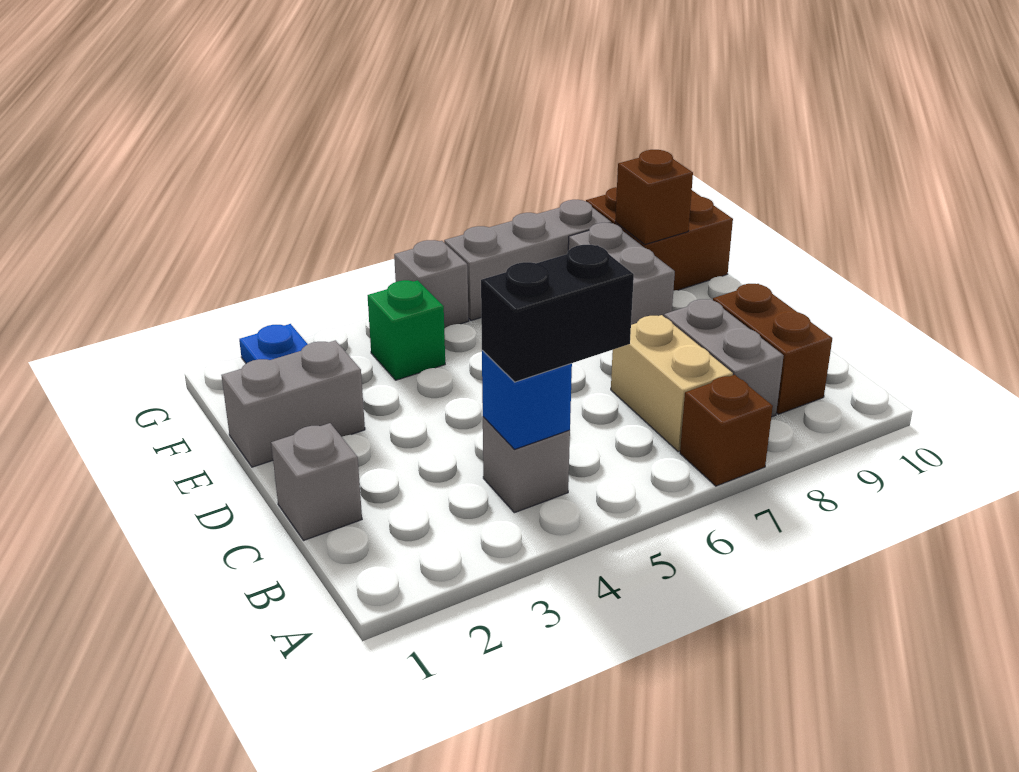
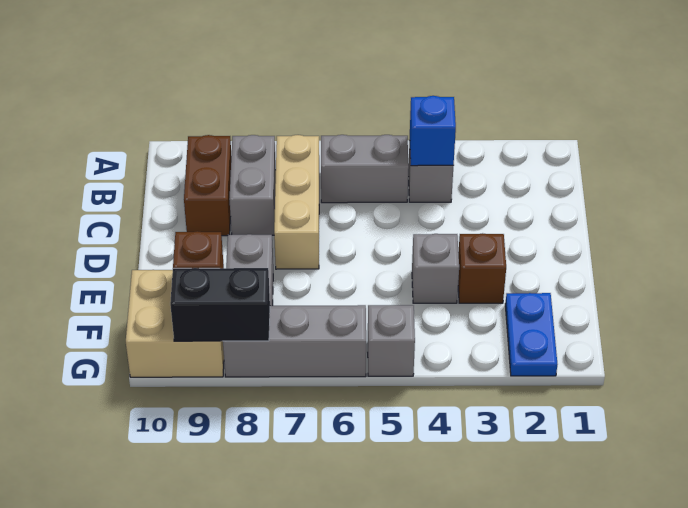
brown brick A7 level 1 -> brown brick E3 level 1
black brick B4:B5 level 3 -> black brick G8:G9 level 2
tan brick B7:C7 level 1 -> tan brick B7:D7 level 1
grey brick C1 level 1 -> grey brick E4 level 1
grey brick E1:E2 level 1 -> grey brick B5:B6 level 1
green brick F4 level 1 -> none
brown brick F9:G10 level 1 -> tan brick F9:G10 level 1

